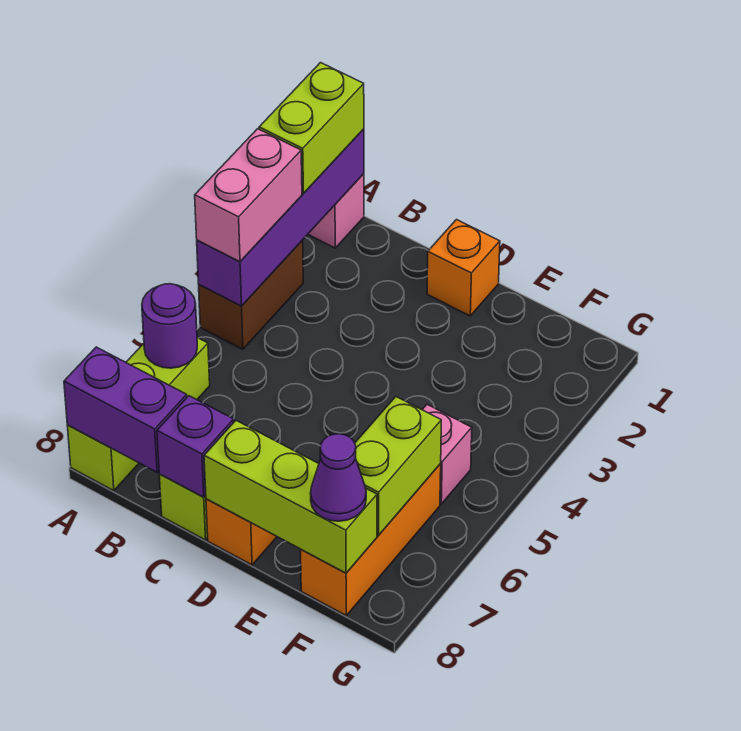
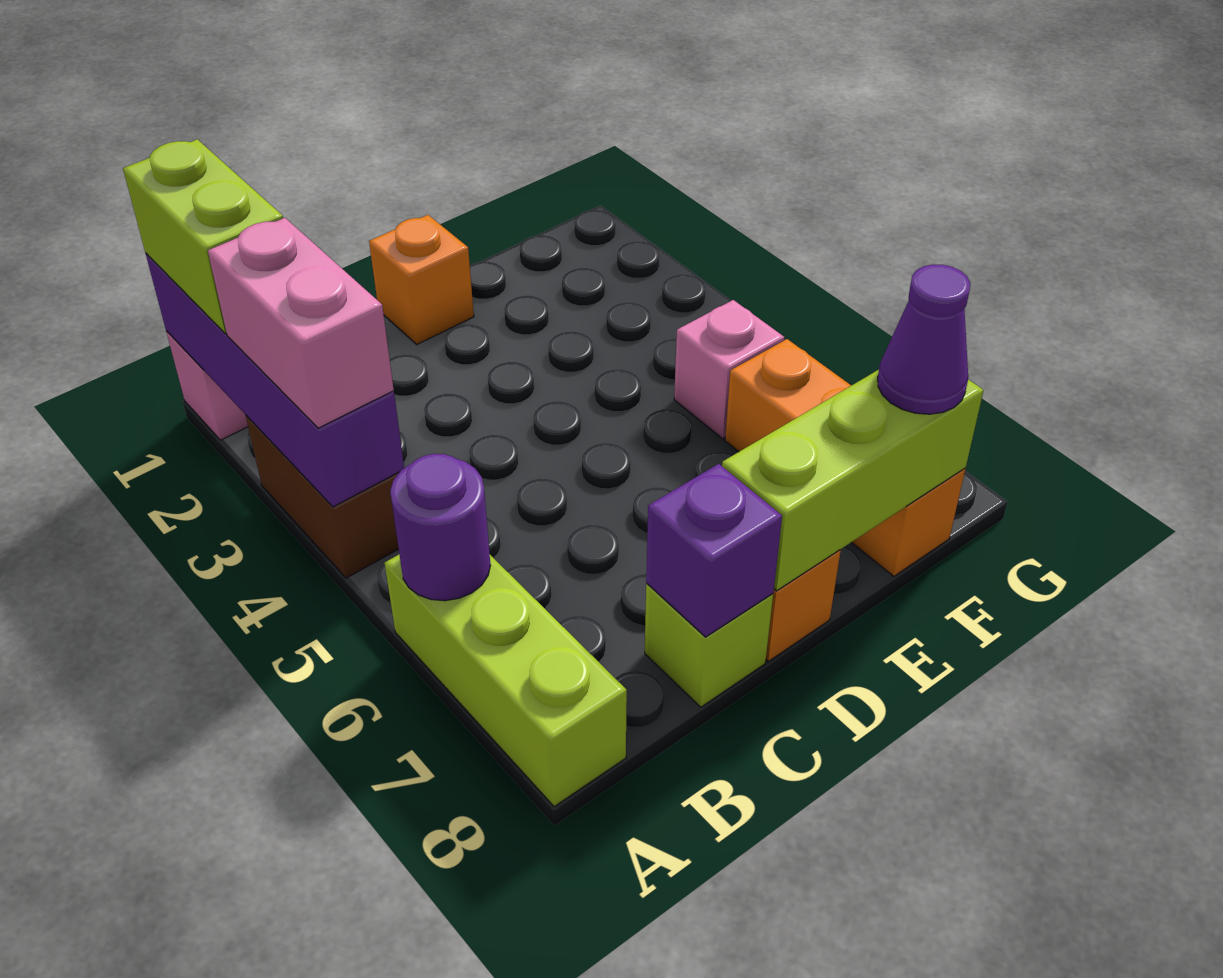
purple brick A8:B8 level 2 -> none
lime brick F6:F7 level 2 -> none

